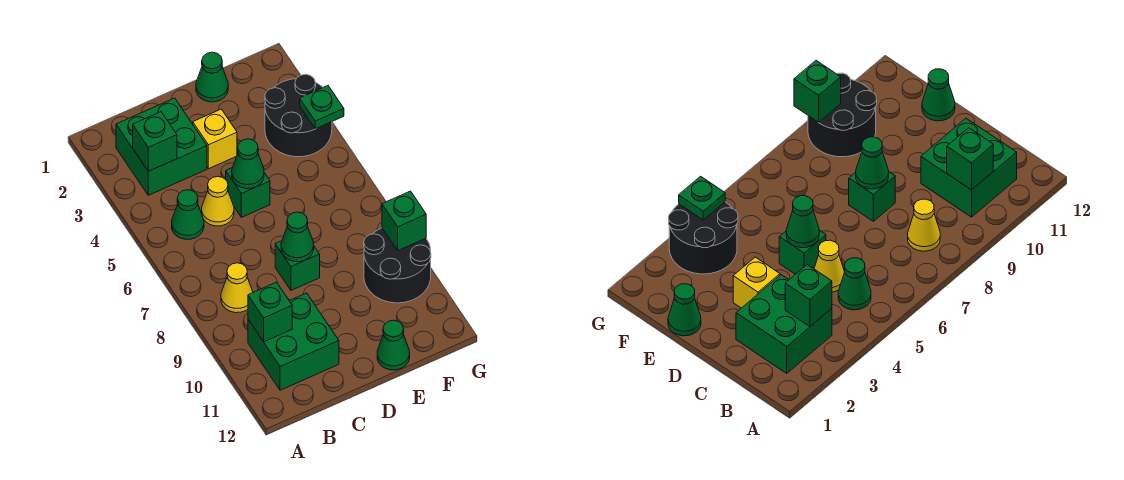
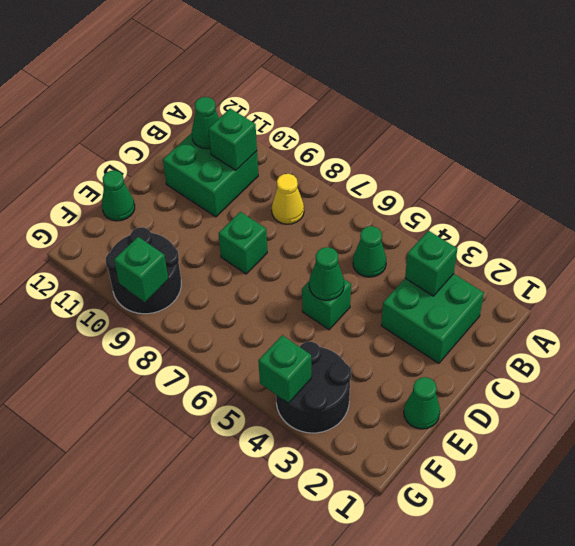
yellow cone C5 level 1 -> none
yellow brick D3 level 1 -> none
green cone D8 level 2 -> green cone B11 level 2
green plate G4 level 2 -> green brick G4 level 2

